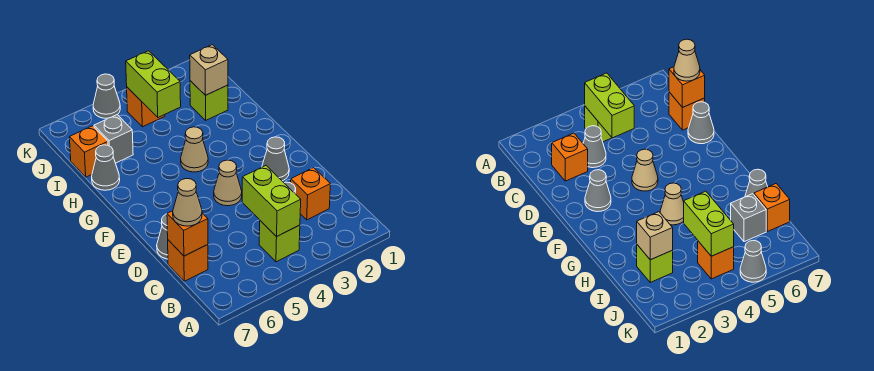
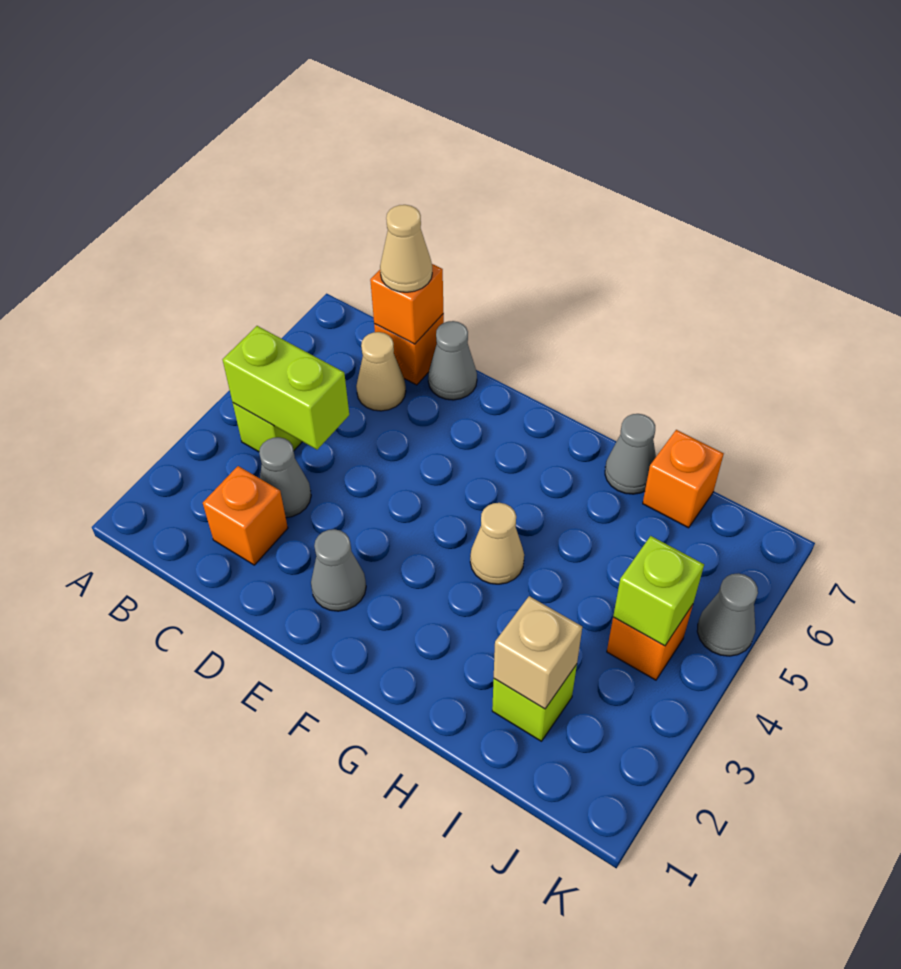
tan cone E4 level 1 -> tan cone C6 level 1
lime brick I4:J4 level 2 -> lime brick J4 level 2
grey brick I6 level 1 -> none

